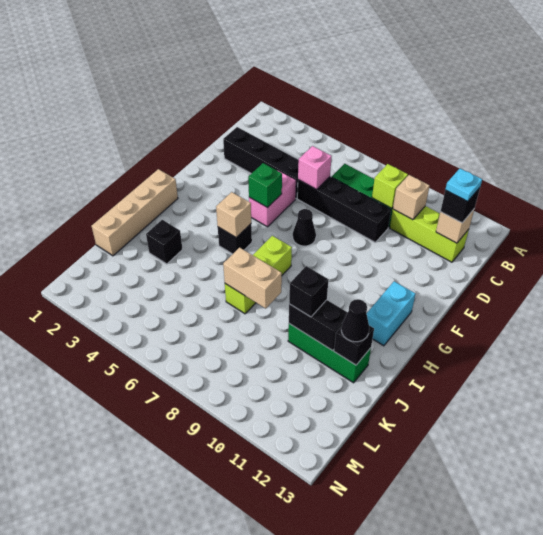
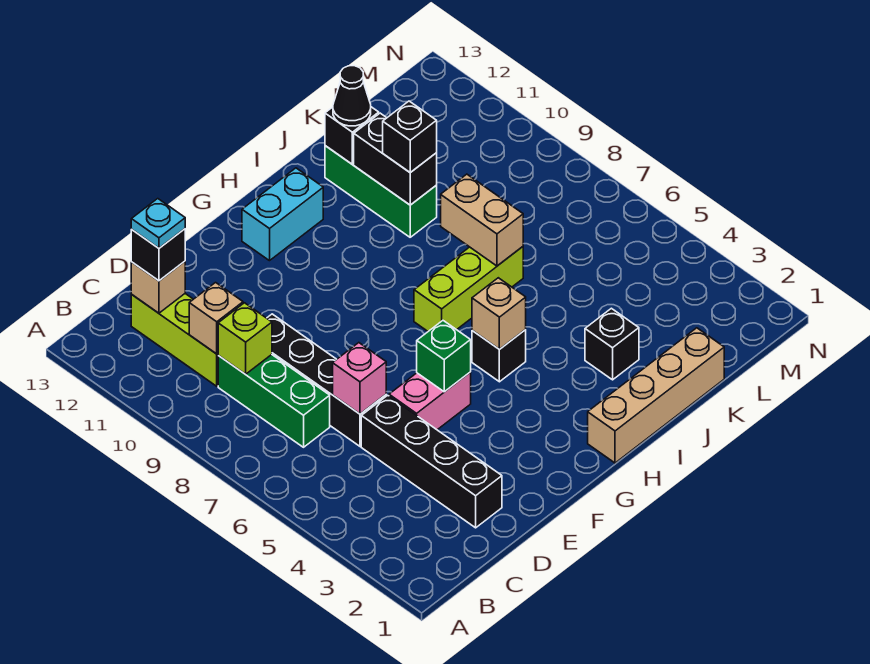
black cone F7 level 1 -> none

